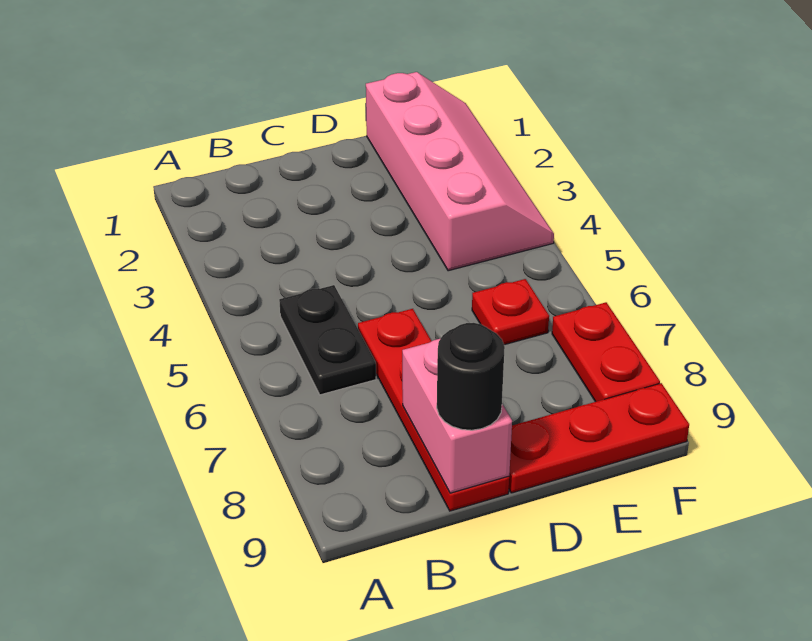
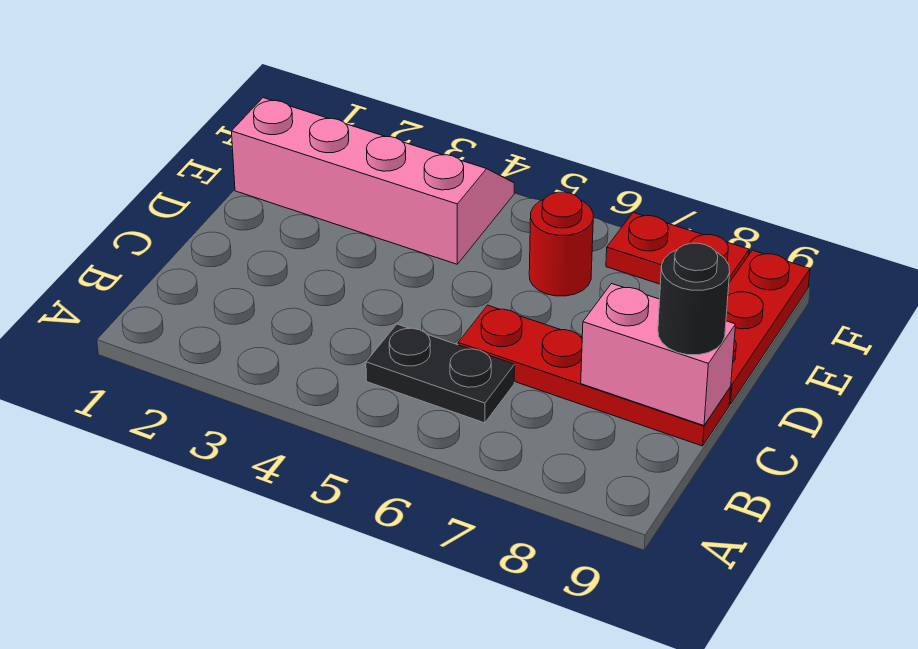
red plate E6 level 1 -> red round brick E6 level 1

